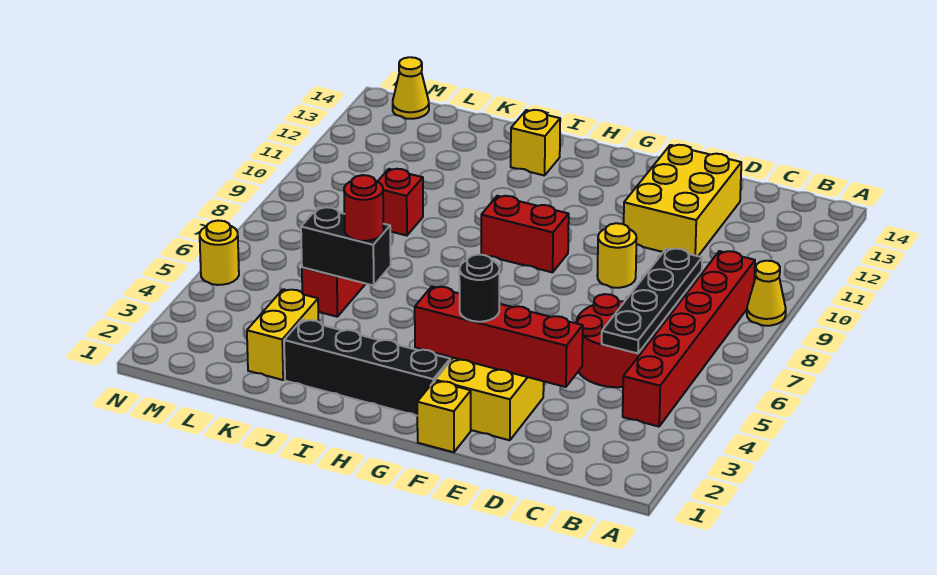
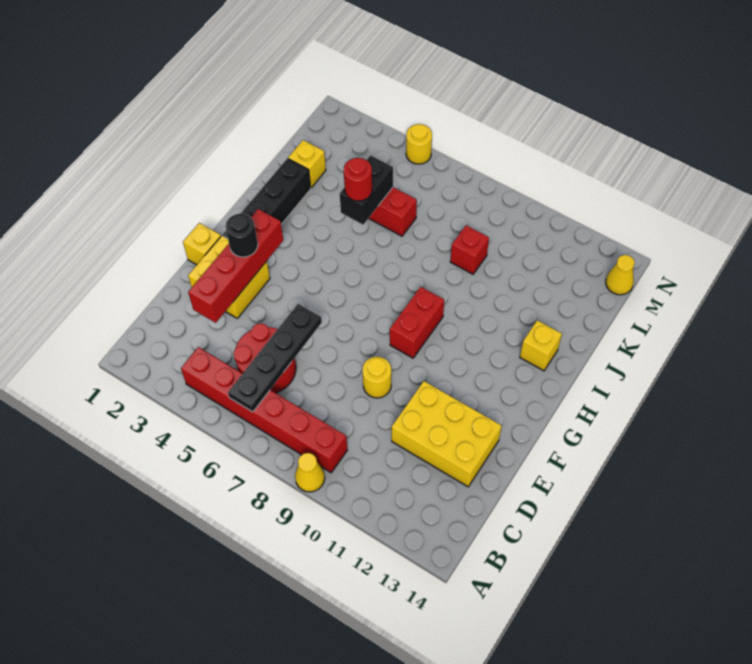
black plate C5:C8 level 2 -> black plate B6:E6 level 2
yellow brick K2:K3 level 1 -> yellow brick K2 level 1

